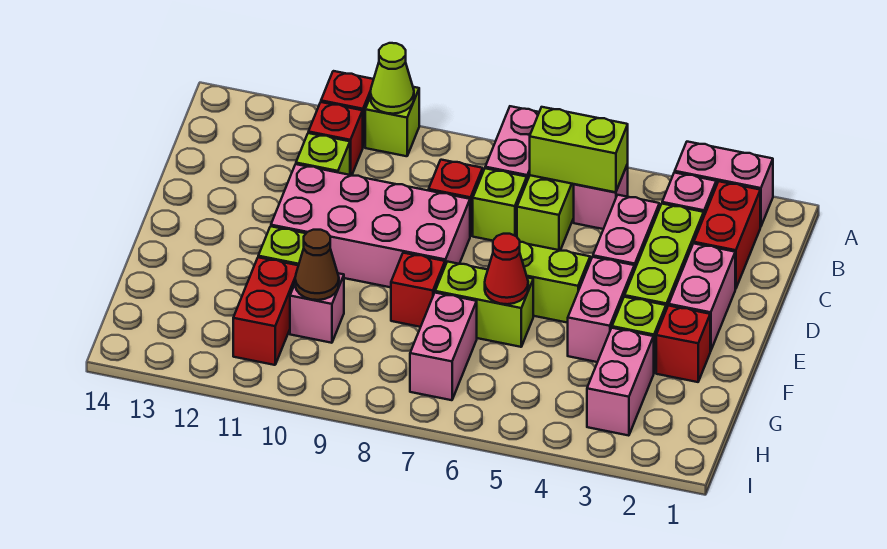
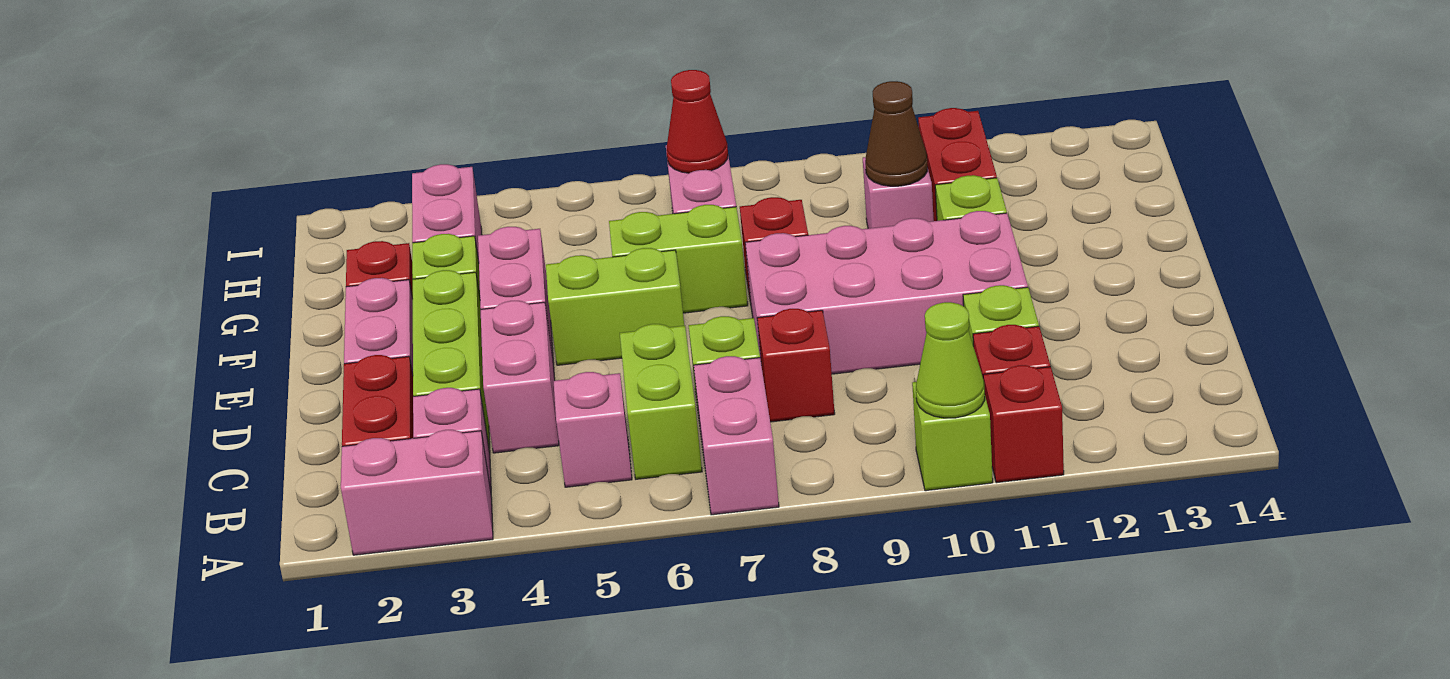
lime brick B5:B6 level 2 -> none
red cone F6 level 2 -> red cone H7 level 2

